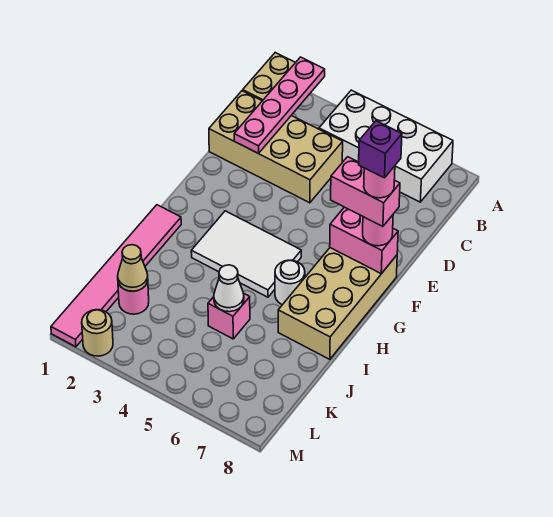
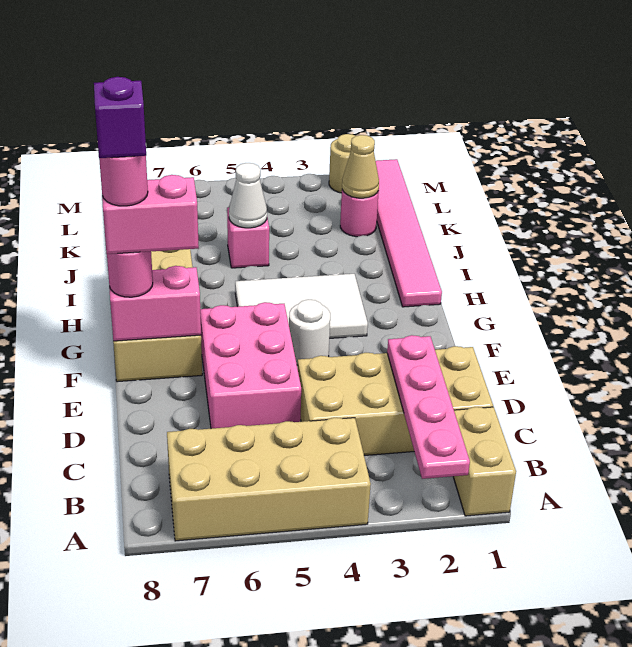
white brick A4:B7 level 1 -> tan brick A4:B7 level 1
none -> pink brick D5:F6 level 1
white round brick H6 level 1 -> white round brick F4 level 1

